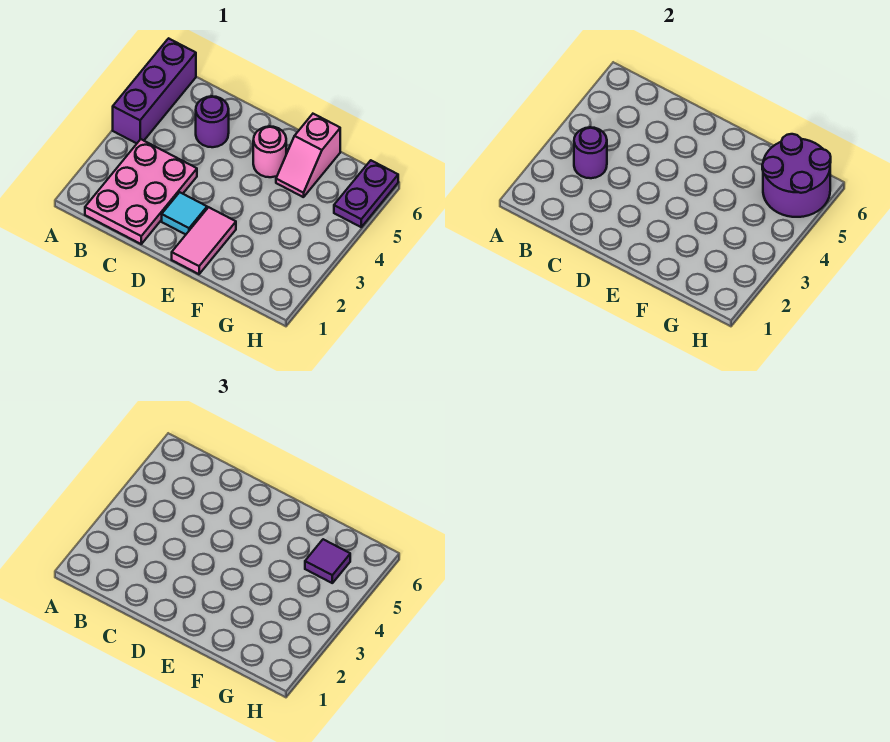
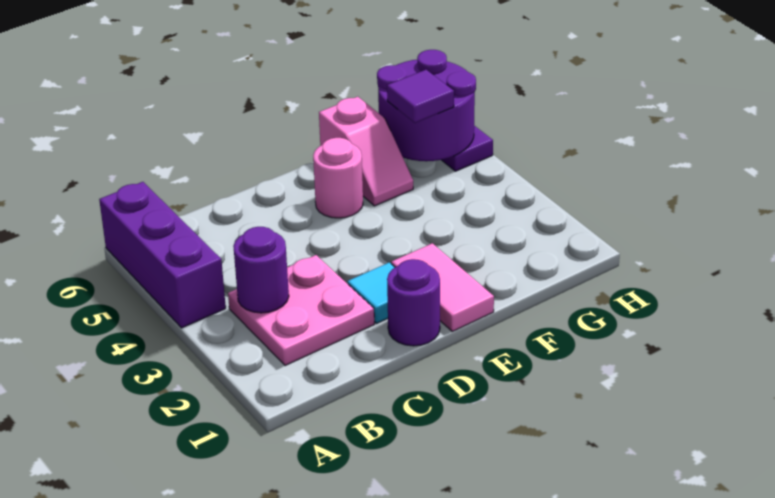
pink plate B1:C3 level 1 -> pink plate B2:C3 level 1
purple round brick C5 level 1 -> purple round brick D1 level 1

